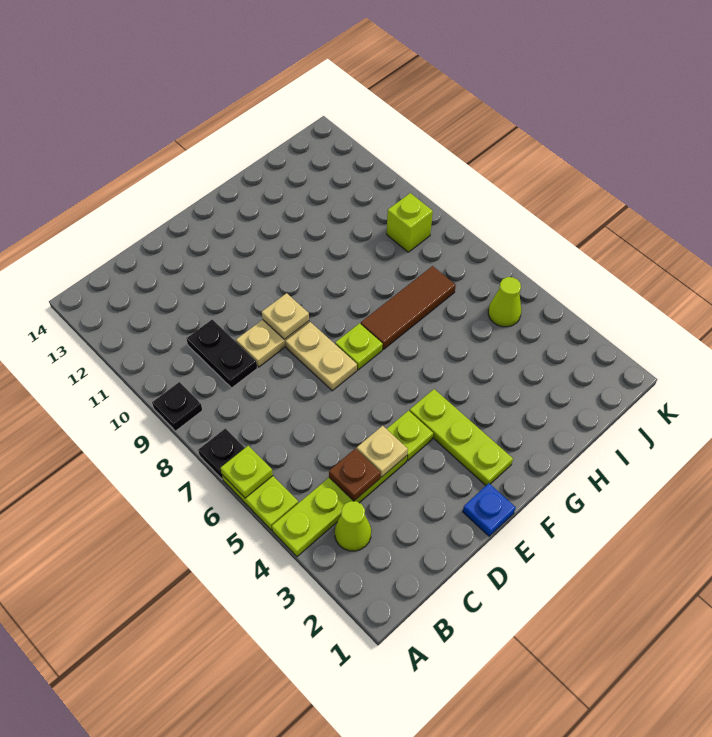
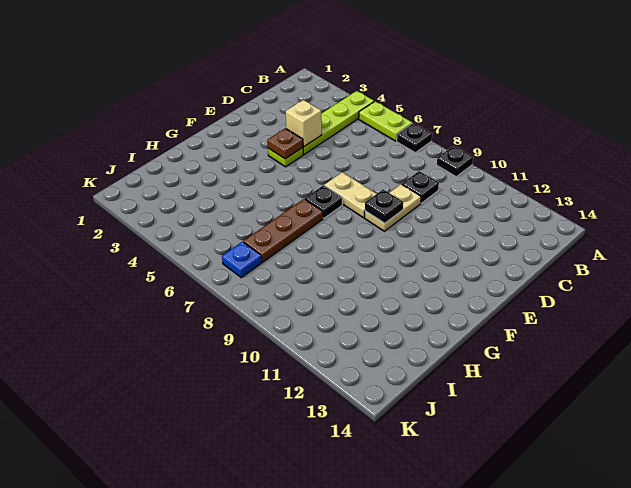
lime plate A6 level 2 -> none
lime cone B3 level 1 -> none
brown plate C4 level 2 -> brown plate E4 level 2
black plate C9:C10 level 1 -> black plate C9 level 1
tan plate D4 level 2 -> tan brick D4 level 2
blue plate E1 level 1 -> blue plate J7 level 1
tan plate E9 level 2 -> black plate E9 level 2
lime plate F2:F4 level 1 -> none
lime plate F7 level 1 -> black plate F7 level 1
brown tile G7:I7 level 1 -> brown plate G7:I7 level 1
lime cone J5 level 1 -> none
lime brick J9 level 1 -> none

